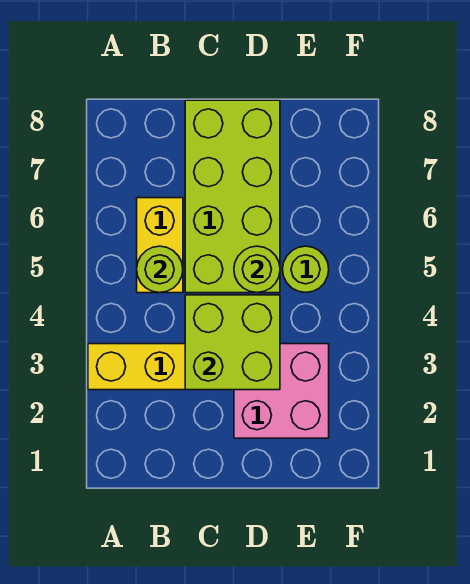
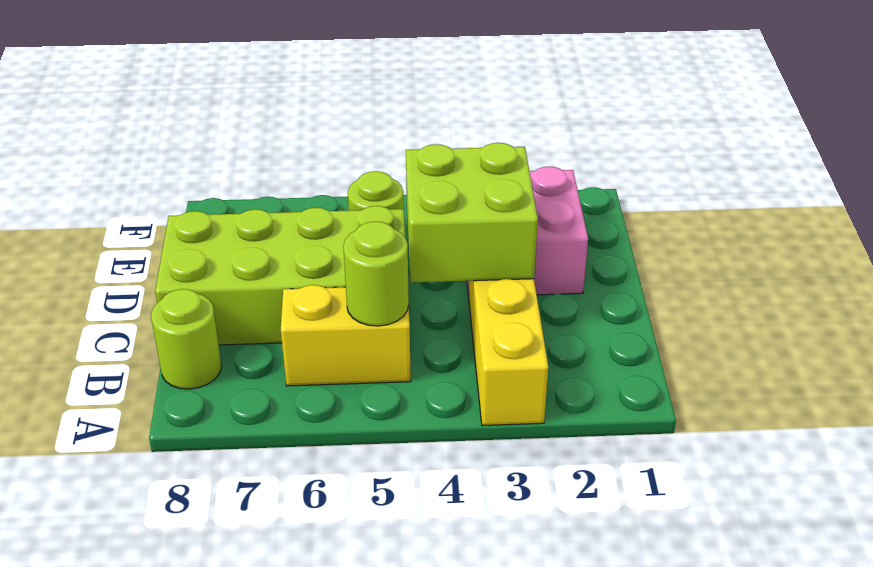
lime round brick D5 level 2 -> lime round brick B8 level 1

